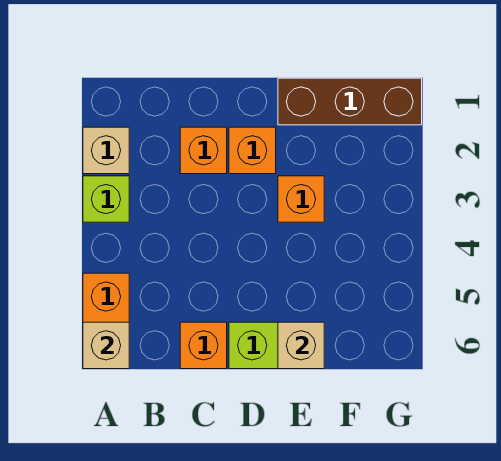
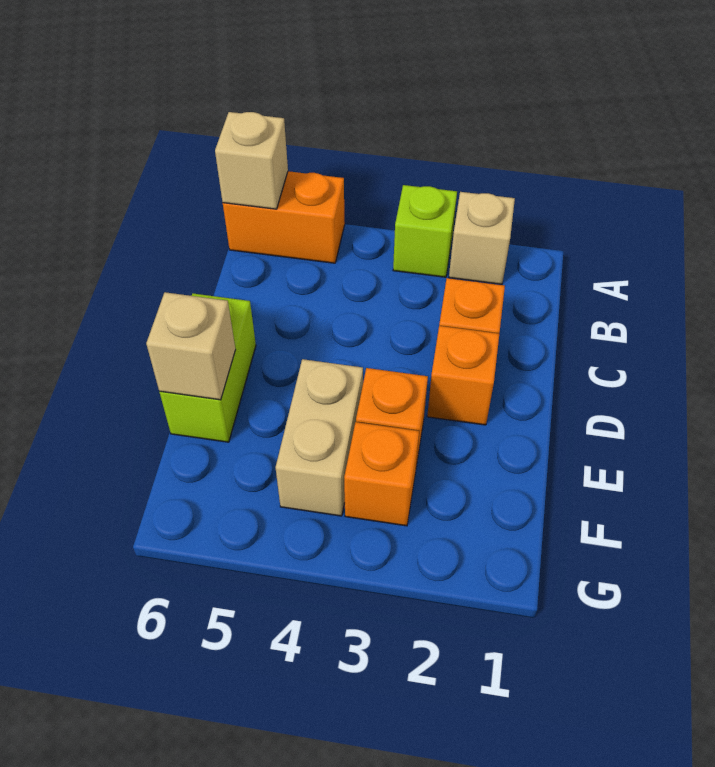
orange brick C6 level 1 -> orange brick F3 level 1
brown brick E1:G1 level 1 -> none
none -> tan brick E4:F4 level 1

